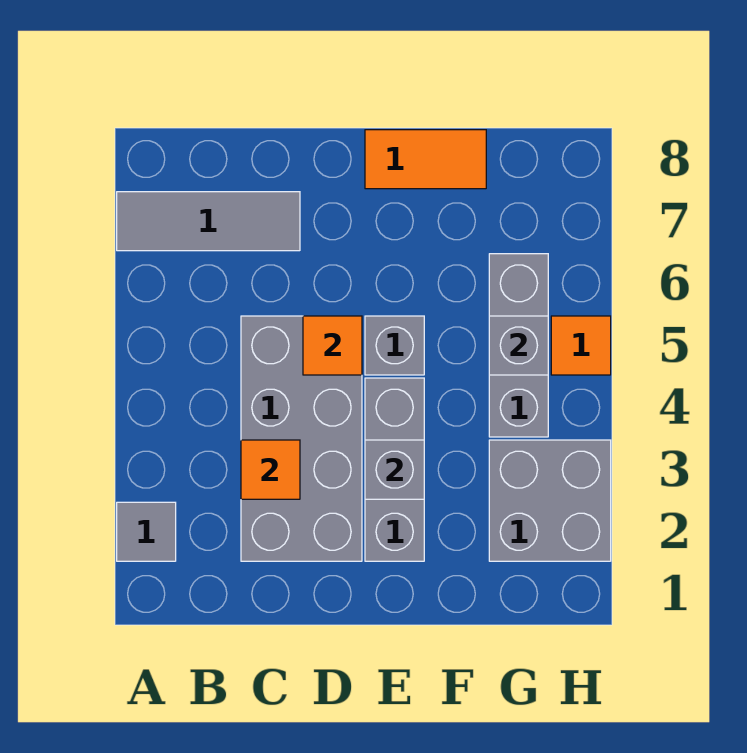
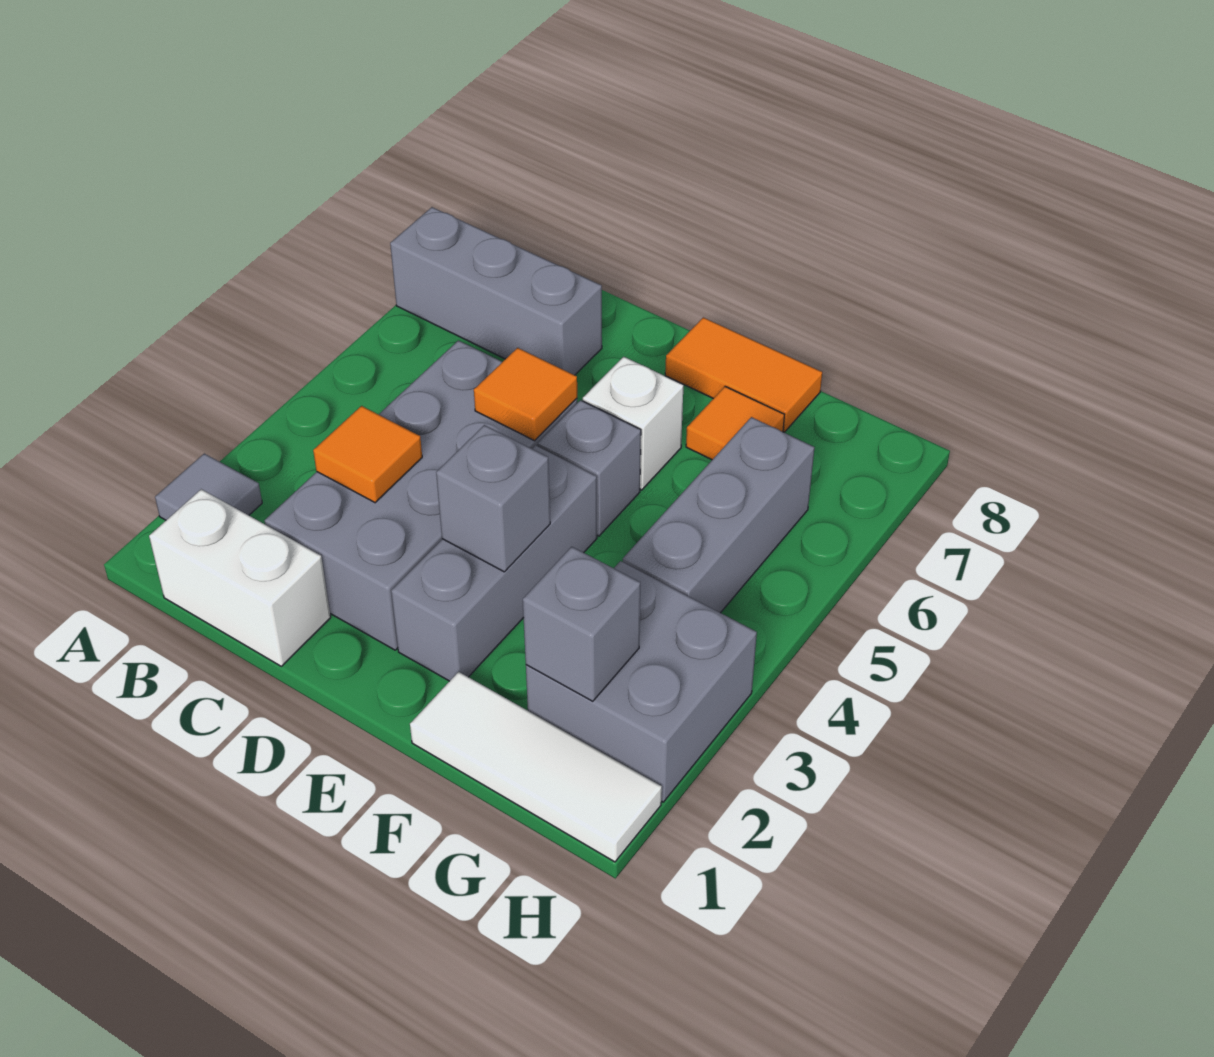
grey tile A7:C7 level 1 -> grey brick A7:C7 level 1
none -> white brick B1:C1 level 1
none -> white brick E6 level 1
none -> white tile F1:H1 level 1
grey brick G5 level 2 -> grey brick G2 level 2
orange tile H5 level 1 -> orange tile F7 level 1

